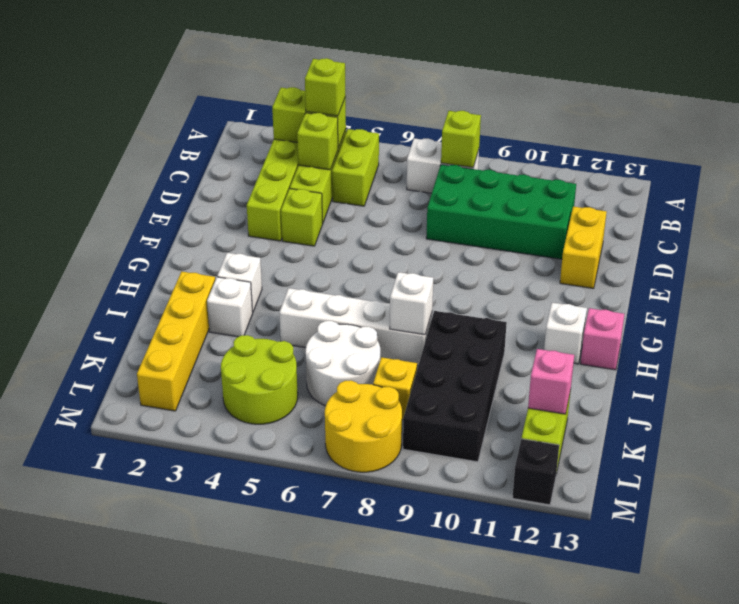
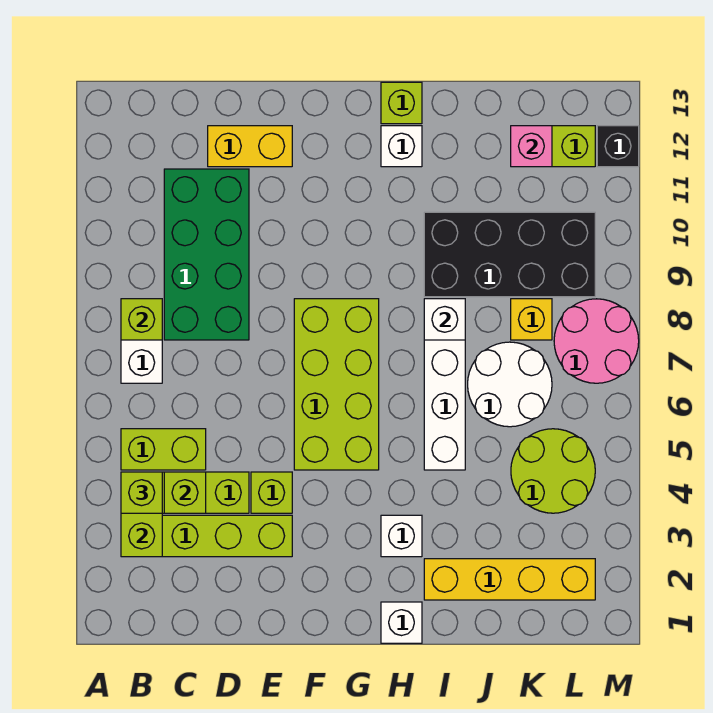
none -> lime brick F5:G8 level 1
pink brick H13 level 1 -> lime brick H13 level 1
white brick I3 level 1 -> white brick H1 level 1
yellow round brick L7:M8 level 1 -> pink round brick L7:M8 level 1

